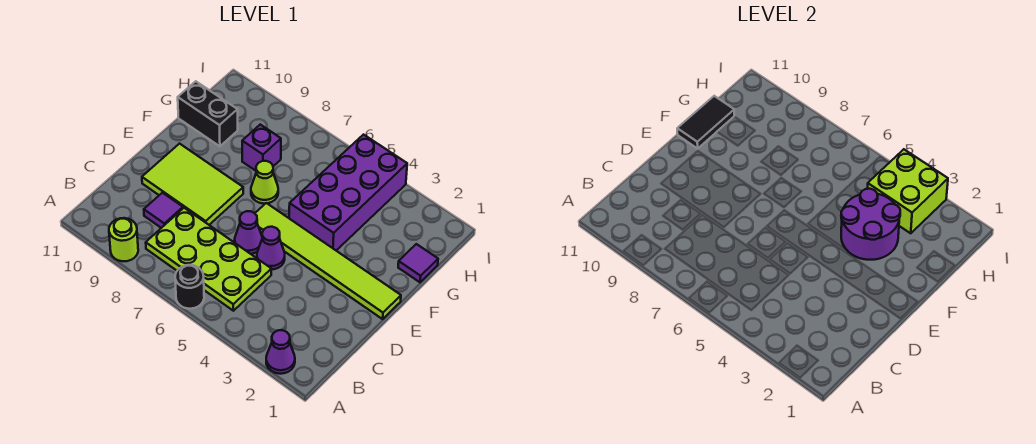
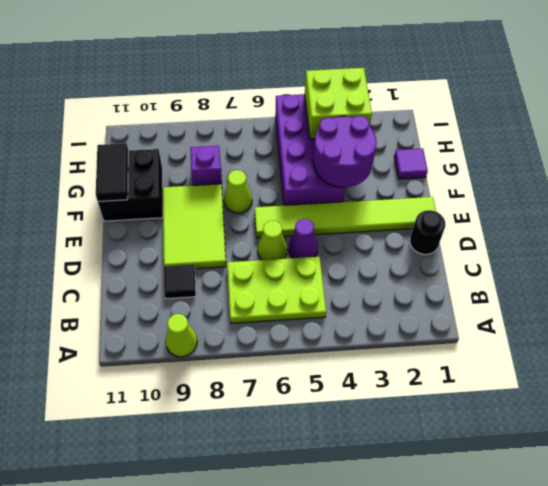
purple cone A2 level 1 -> none
black round brick A6 level 1 -> black round brick D1 level 1
lime round brick A9 level 1 -> lime cone A9 level 1
lime plate B5:C8 level 1 -> lime plate B5:C7 level 1
purple tile C9 level 1 -> black tile C9 level 1
purple cone D6 level 1 -> lime cone D6 level 1
lime tile D8:E10 level 1 -> lime tile D8:F9 level 1
black brick G10:G11 level 1 -> black brick F10:G11 level 1

